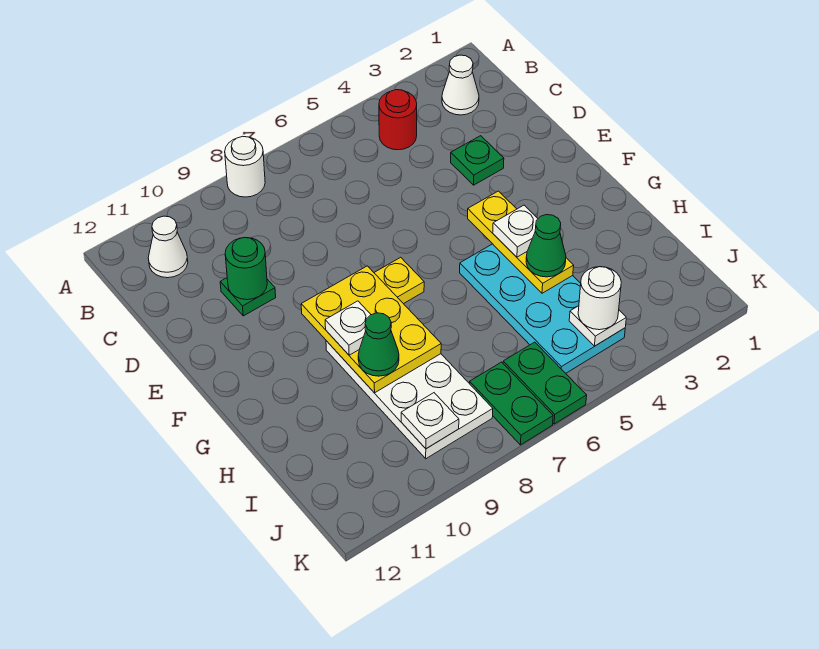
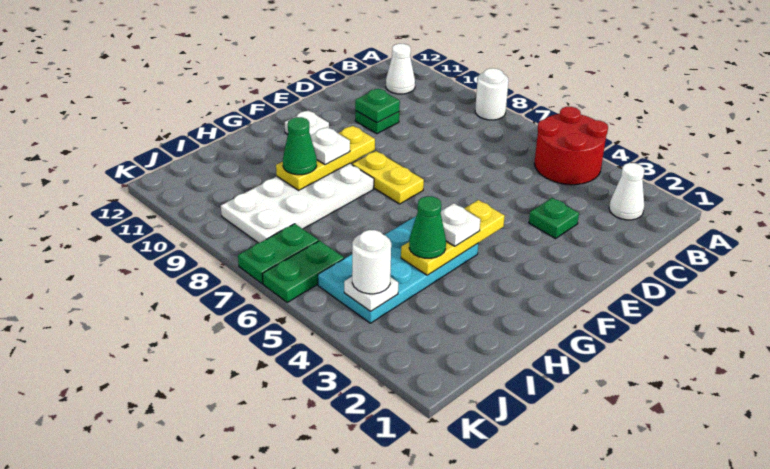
red round brick B4 level 1 -> red round brick A4:B5 level 1
green round brick D10 level 2 -> green plate D10 level 2
yellow plate F8:H9 level 2 -> yellow plate F9:H9 level 2
white plate J9 level 2 -> white plate F11 level 1

